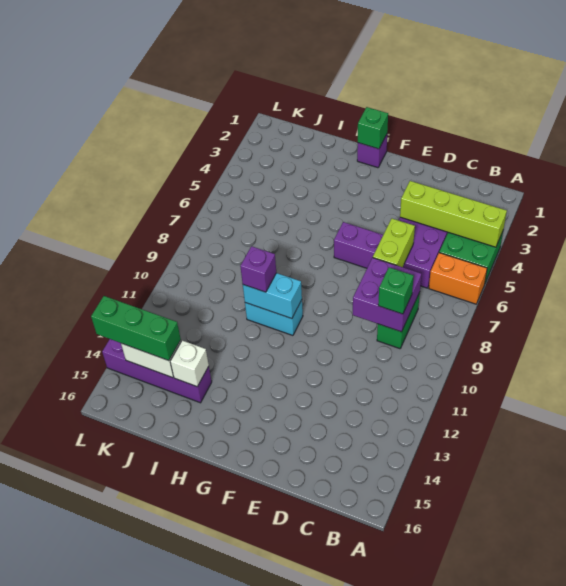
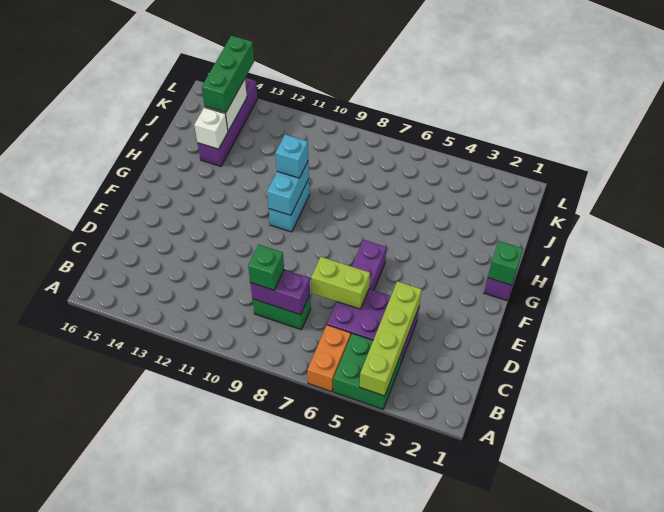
purple brick C8:D9 level 2 -> purple brick C8:C9 level 2
purple brick H10 level 3 -> cyan brick H10 level 3

